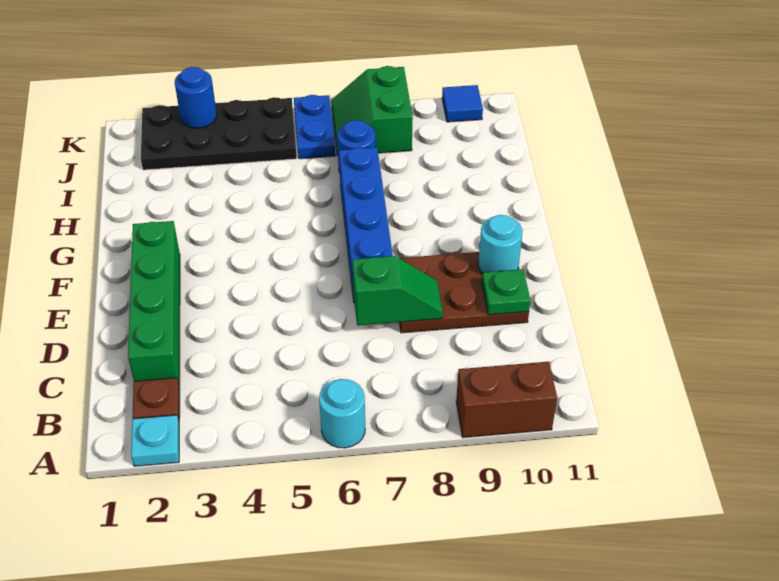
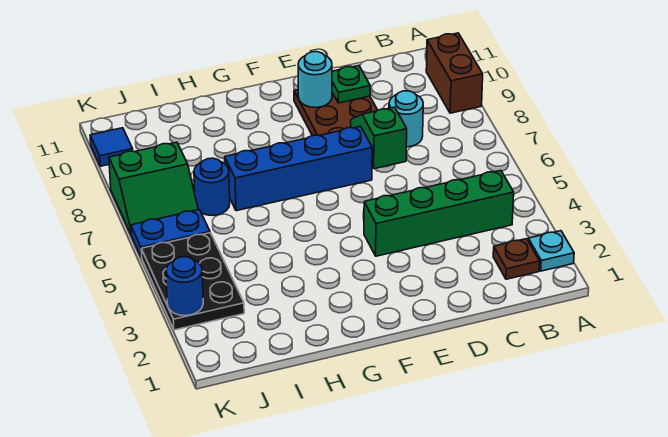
cyan round brick A6 level 1 -> cyan round brick C8 level 1
green brick C2:F2 level 1 -> green brick B4:E4 level 1
black plate J2:K5 level 1 -> black plate J3:K5 level 1

